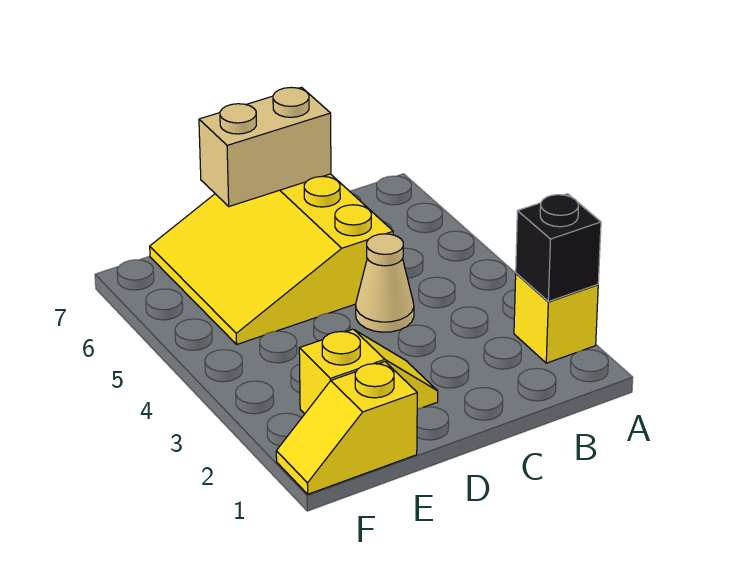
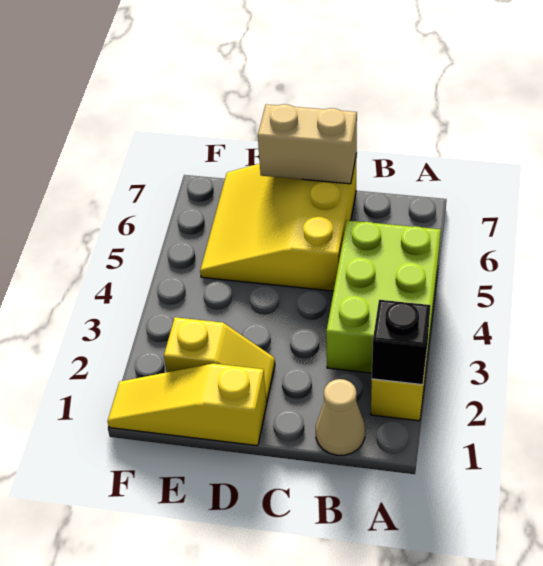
none -> lime brick A3:B5 level 1
tan cone C4 level 1 -> tan cone B1 level 1
yellow slope E1:F1 level 1 top E -> yellow slope D1:F1 level 1 top D

